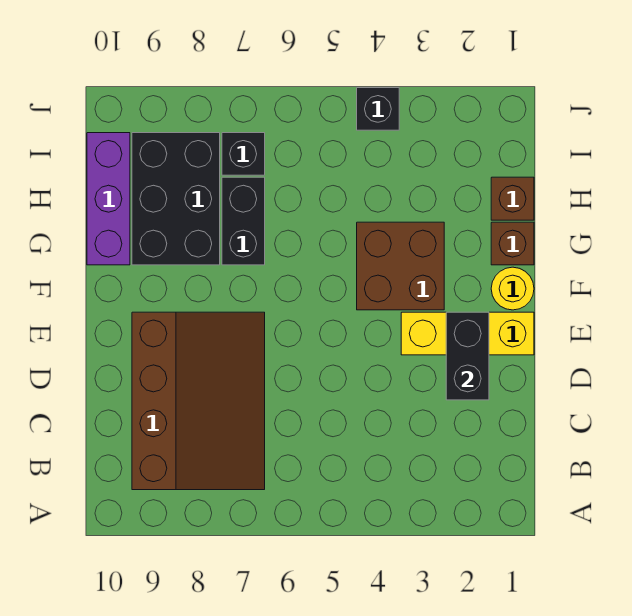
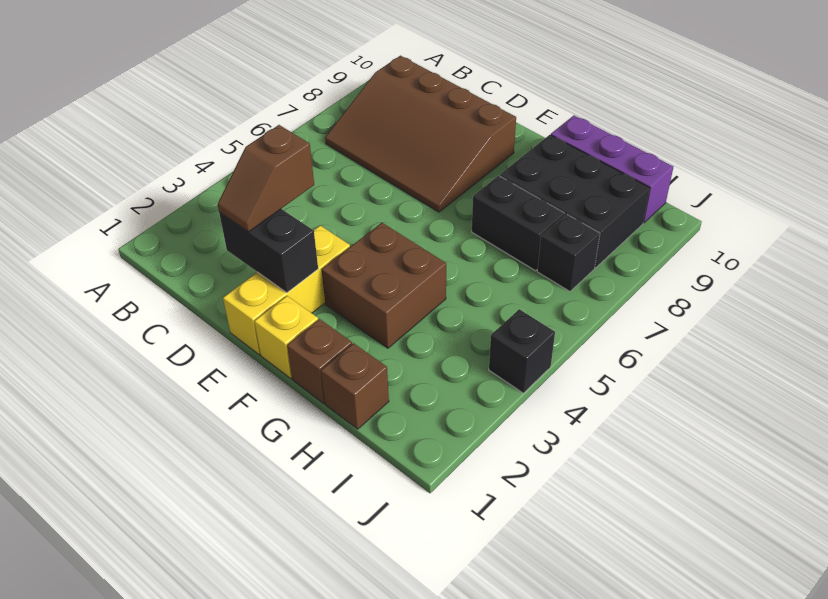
none -> brown slope D2:D3 level 3 top 3
yellow round brick F1 level 1 -> yellow brick F1 level 1

